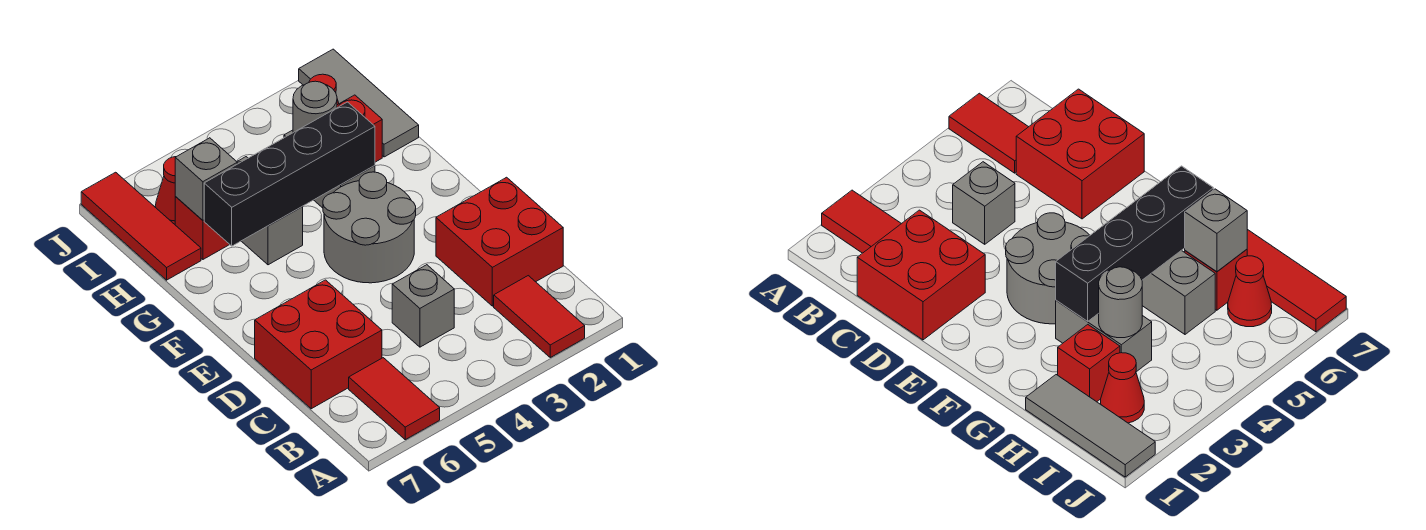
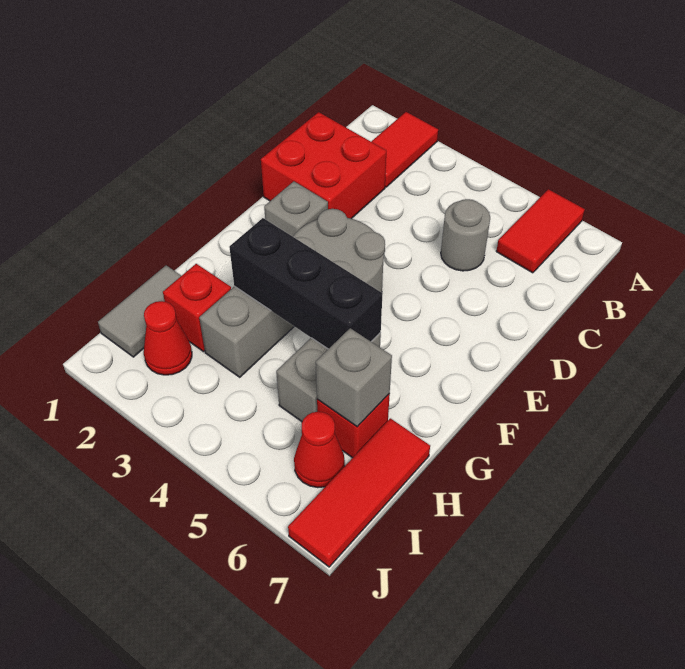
grey brick C4 level 1 -> grey brick E2 level 1
red brick C6:D7 level 1 -> none
black brick G3:G6 level 2 -> black brick G3:G5 level 2
grey tile H1:J1 level 1 -> grey tile H1:I1 level 1
grey round brick H3 level 2 -> grey round brick C5 level 1

